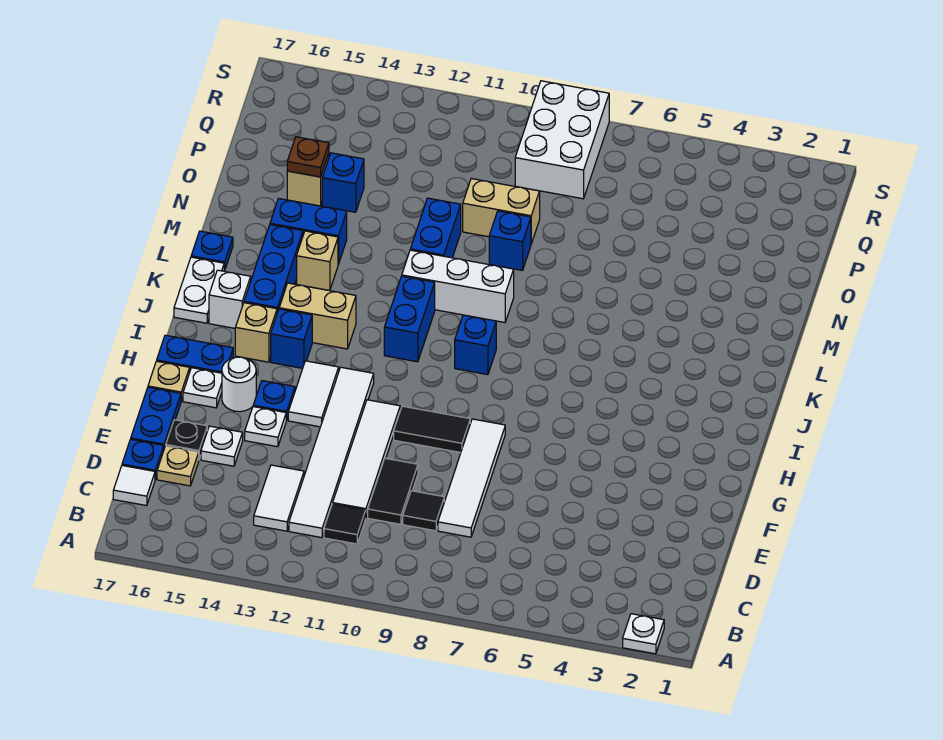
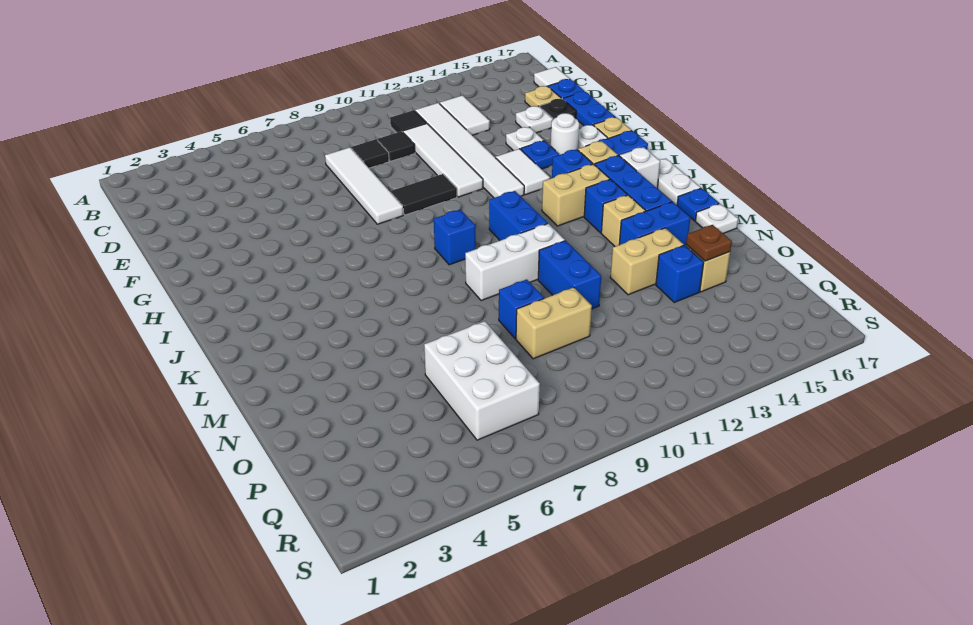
white plate A2 level 1 -> white plate M17 level 1
black tile D10:E10 level 1 -> black tile D10 level 1
none -> blue brick K14 level 1
none -> tan brick N13:N14 level 1
white brick Q8:S9 level 1 -> white brick O6:Q7 level 1

